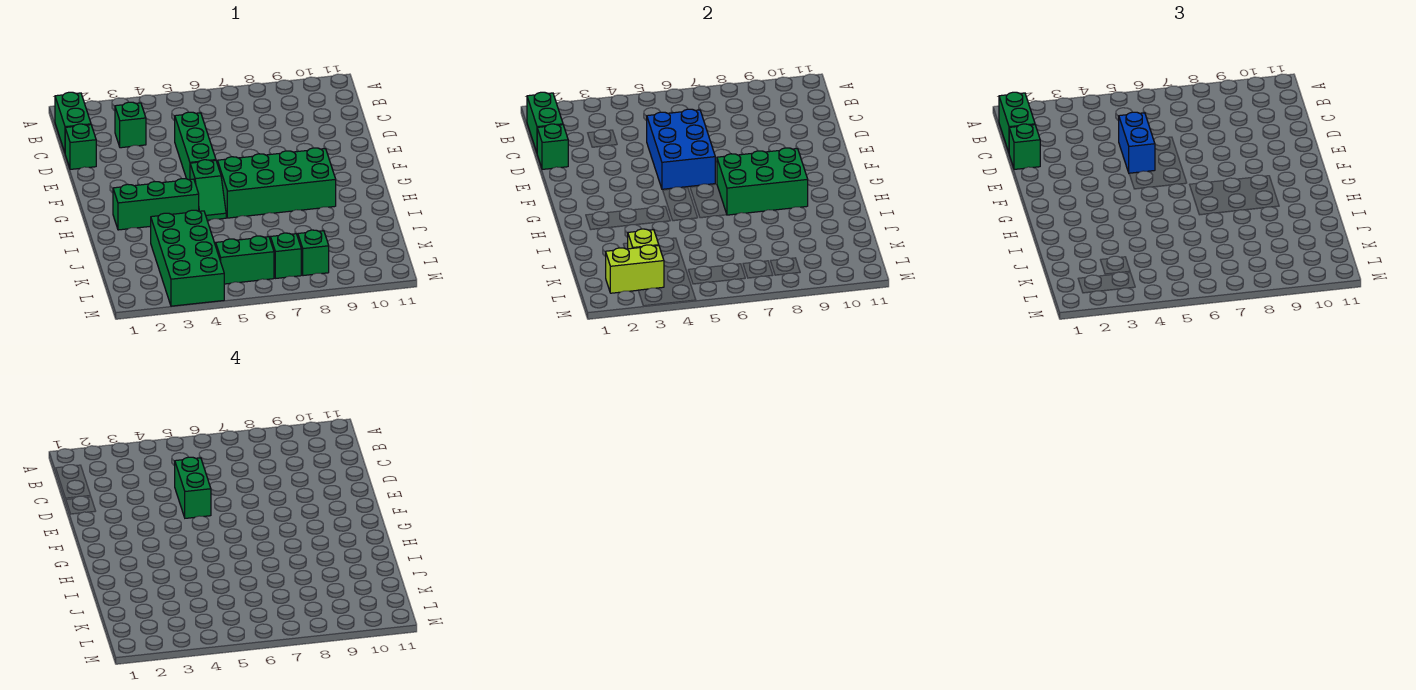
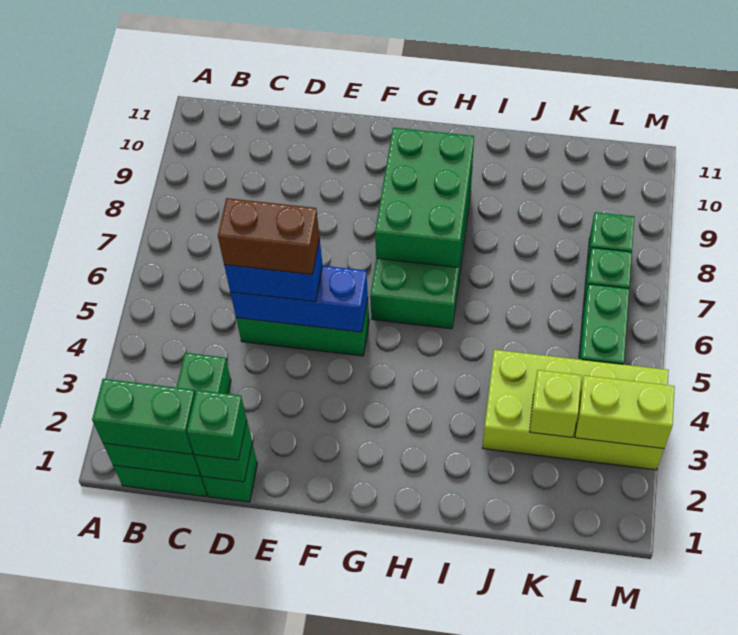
blue brick D5:F6 level 2 -> blue brick D5:F5 level 2
green brick D5:E5 level 4 -> brown brick D5:E5 level 4
green slope G5:H5 level 1 top G -> none
green brick H2:H4 level 1 -> none
green brick J3:M4 level 1 -> lime brick J3:M4 level 1
lime brick L2:L3 level 2 -> lime brick L3:M3 level 2

